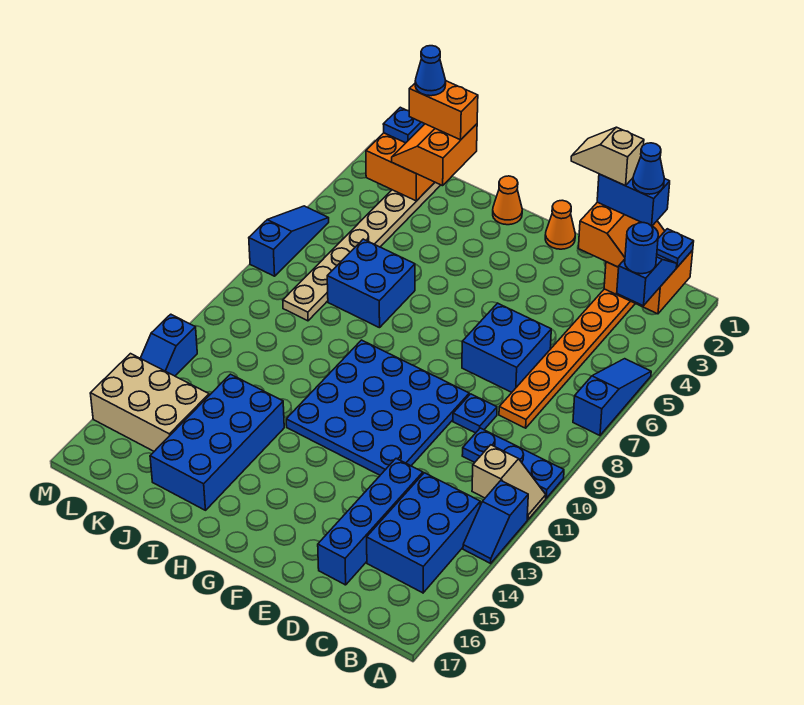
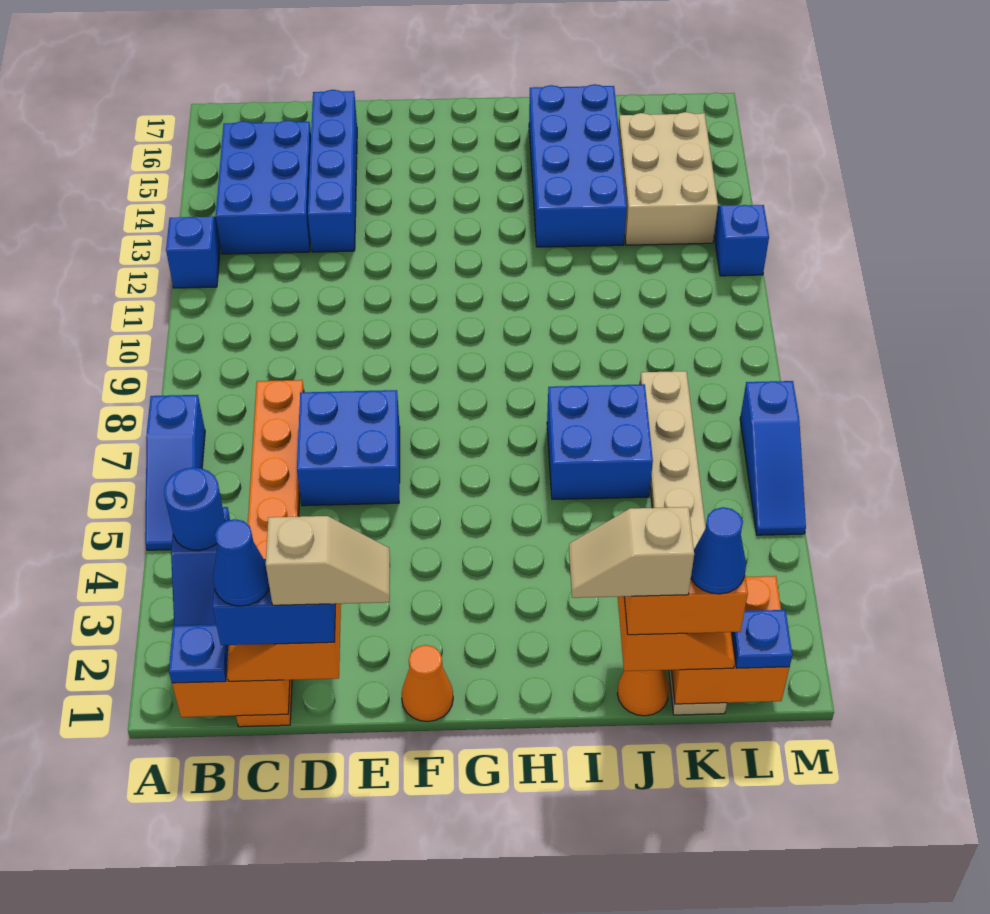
blue plate A10:C10 level 1 -> none
tan slope A11:B11 level 1 top B -> tan slope I1:J1 level 5 top J
blue plate D9 level 1 -> none
blue plate E9:H12 level 1 -> none
orange cone H1 level 1 -> orange cone J1 level 1
tan brick K14:M15 level 1 -> tan brick K13:L15 level 1

